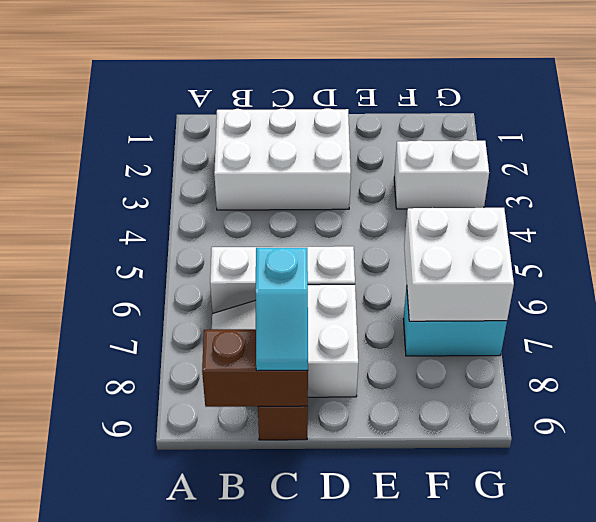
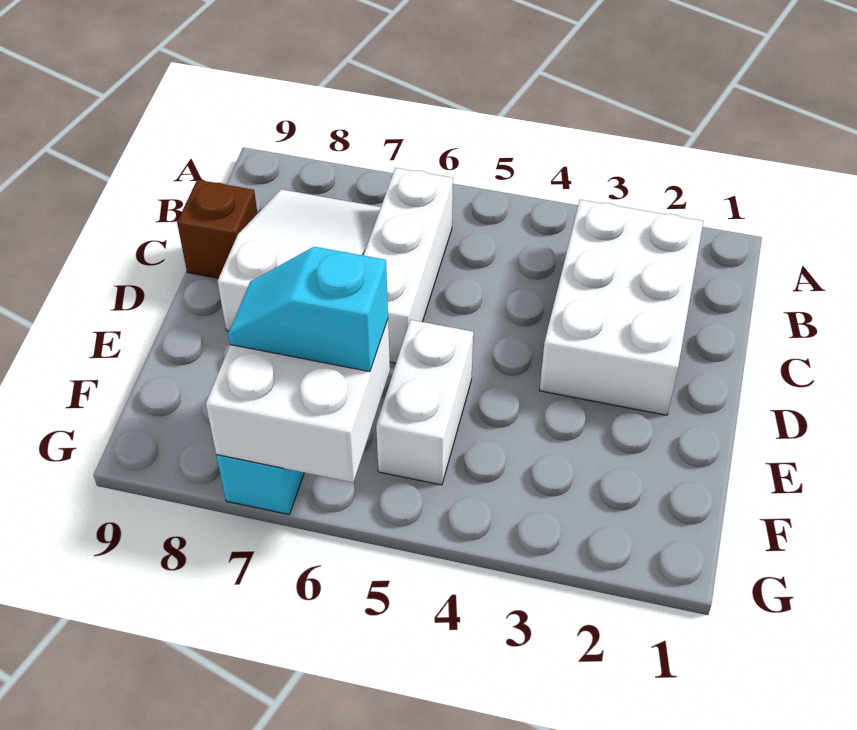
brown brick B9:C9 level 2 -> none
cyan slope C8:C9 level 3 top 8 -> cyan slope F6:F7 level 3 top 6
white brick F3:G3 level 1 -> white brick E5:F5 level 1

